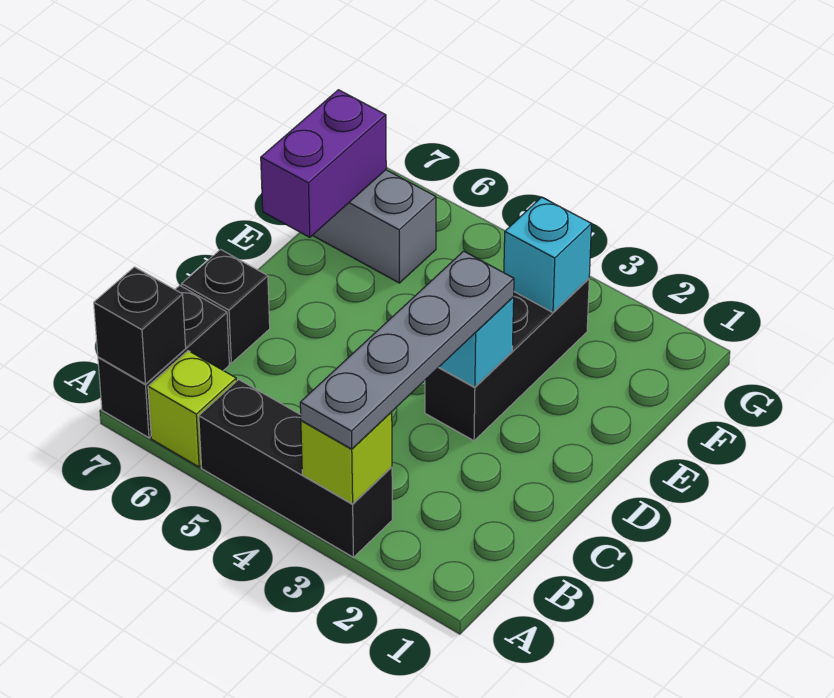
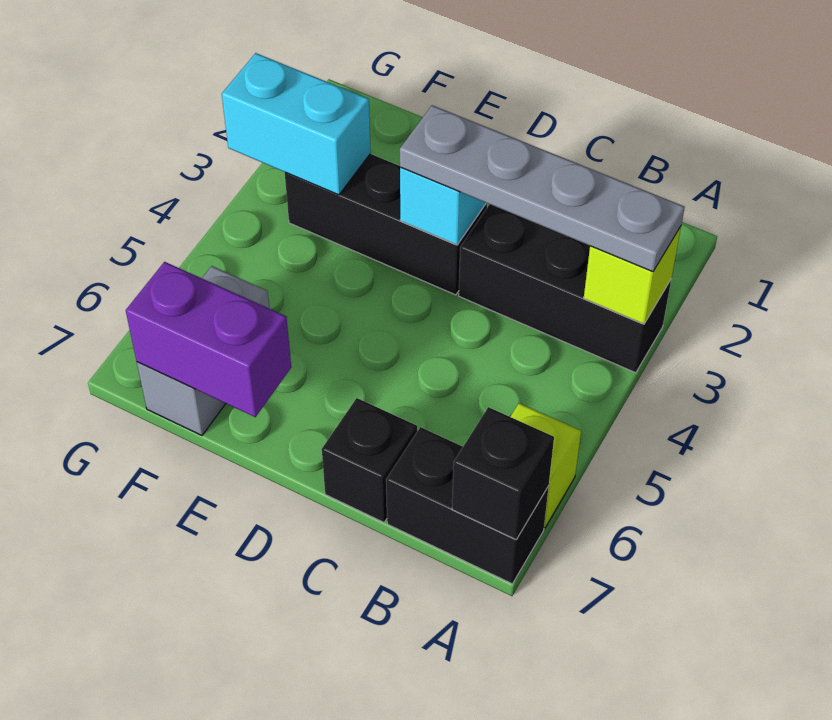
black brick A3:A5 level 1 -> black brick A3:C3 level 1
cyan brick F3 level 2 -> cyan brick F3:G3 level 2

